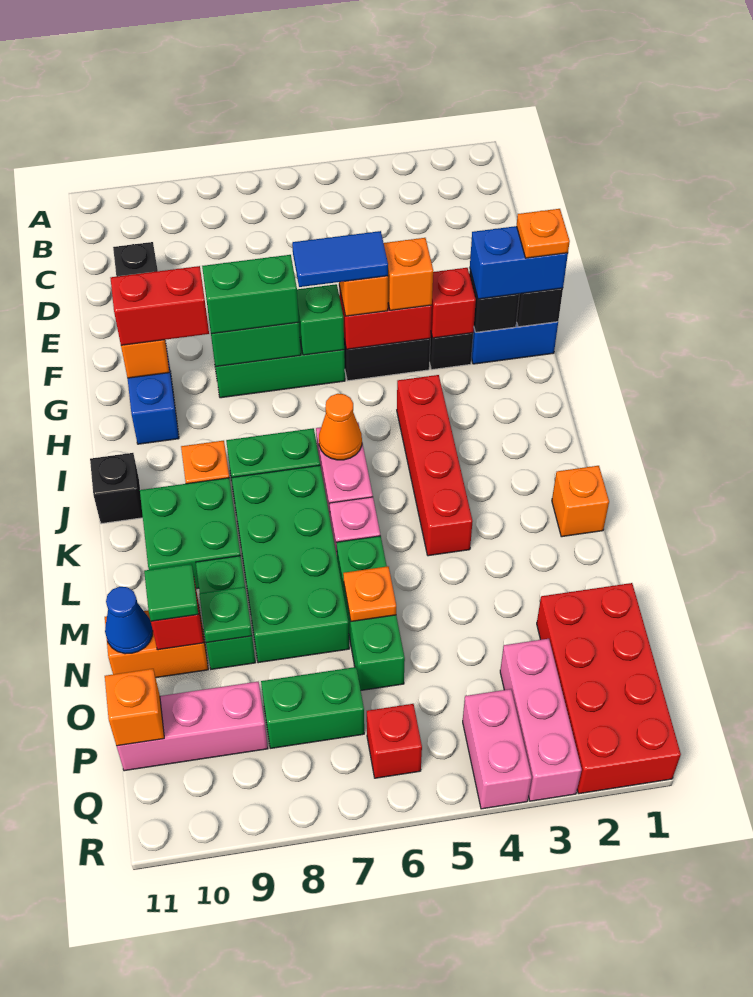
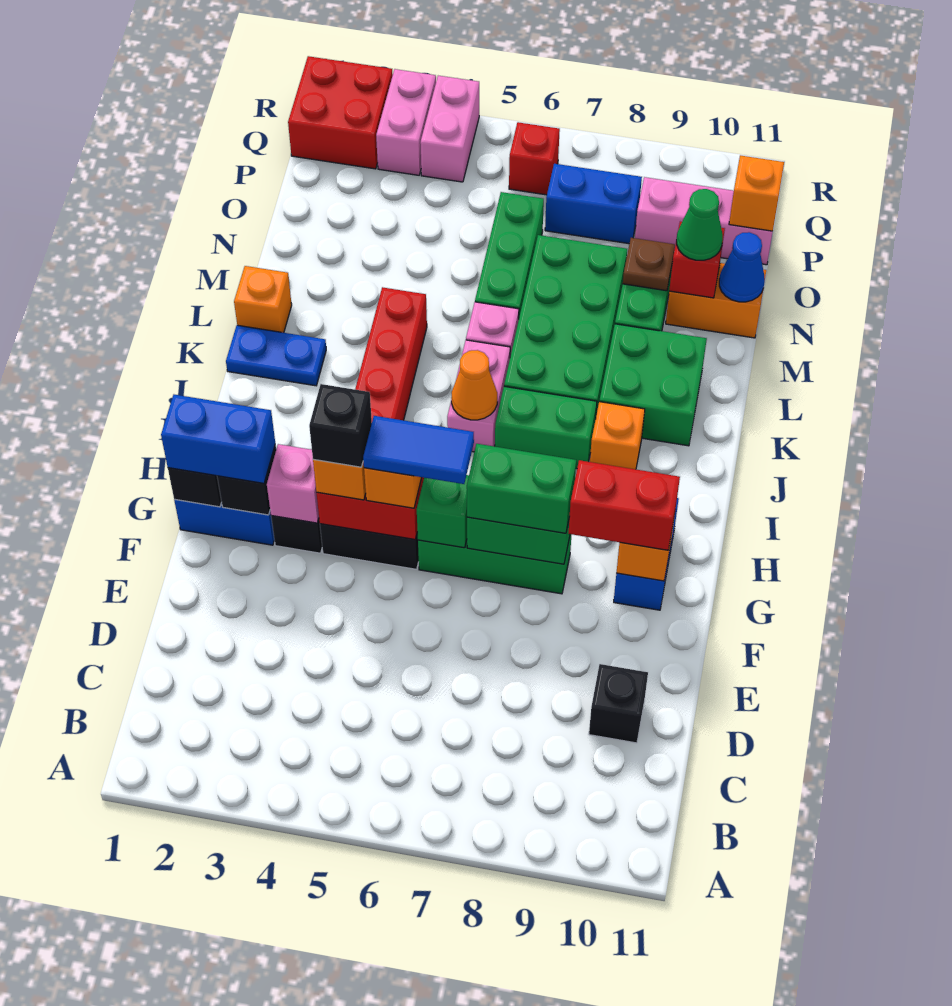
orange plate G1 level 4 -> none
red brick G3 level 2 -> pink brick G3 level 2
black brick J11 level 1 -> black brick G4 level 4
none -> blue plate K1:K2 level 1
orange plate N6 level 2 -> none
green plate N9 level 2 -> brown plate N9 level 2
green tile N10 level 3 -> green cone N10 level 3
red brick O1:R2 level 1 -> red brick Q1:R2 level 1
pink brick P3:R3 level 1 -> pink brick Q3:R3 level 1
green brick P7:P8 level 1 -> blue brick P7:P8 level 1

